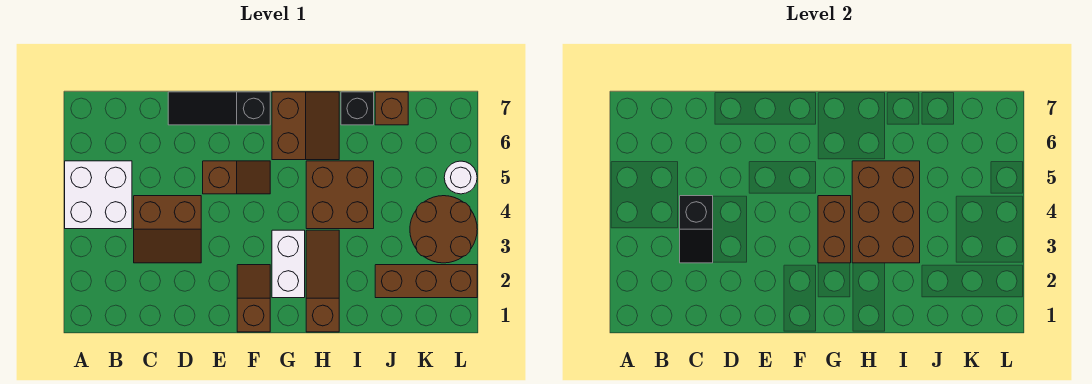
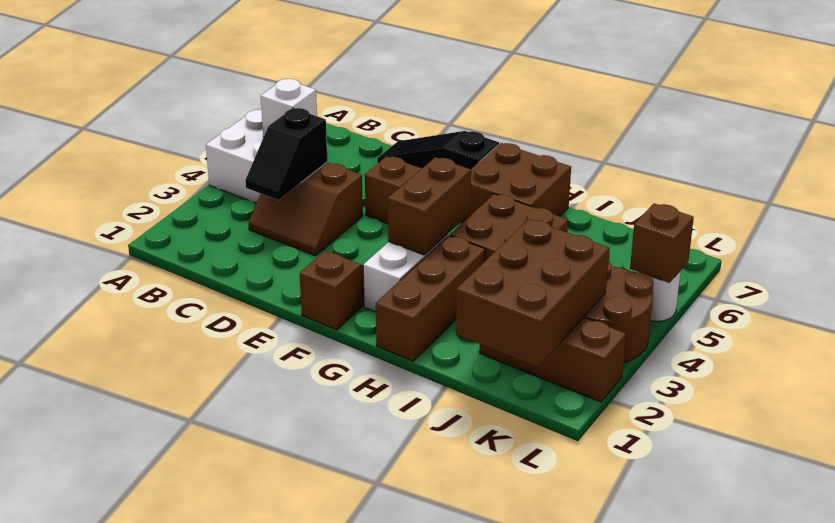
none -> white brick B5 level 2
brown slope G6:H7 level 1 top G -> brown brick G6:H7 level 1
brown slope H1:H3 level 1 top 1 -> brown brick H1:H3 level 1
brown brick H3:I5 level 2 -> brown brick J1:K3 level 2
black brick I7 level 1 -> none
brown brick J7 level 1 -> brown brick L5 level 2

